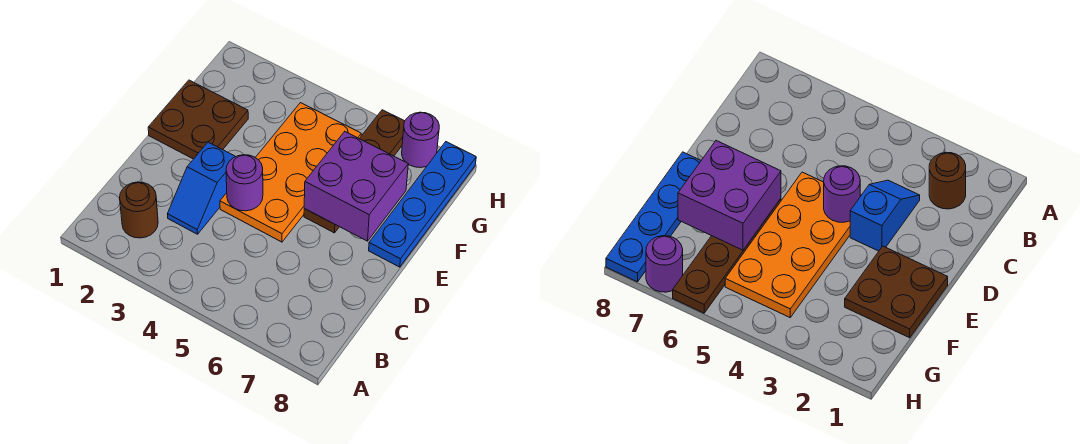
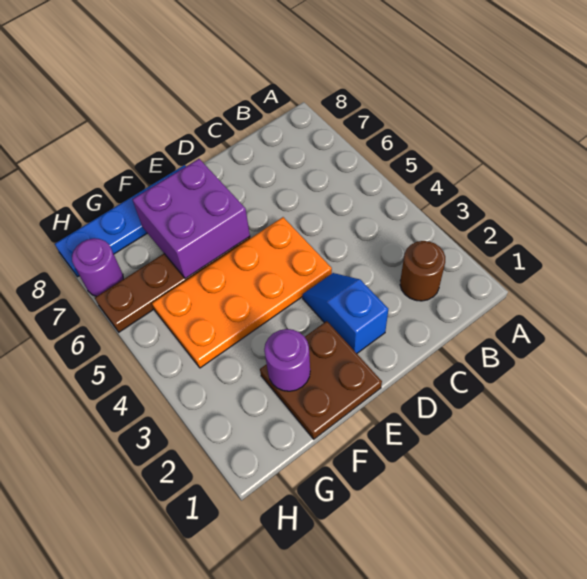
blue slope C3:D3 level 1 top D -> blue slope D2:D3 level 1 top 2
purple round brick D4 level 2 -> purple round brick F2 level 2

